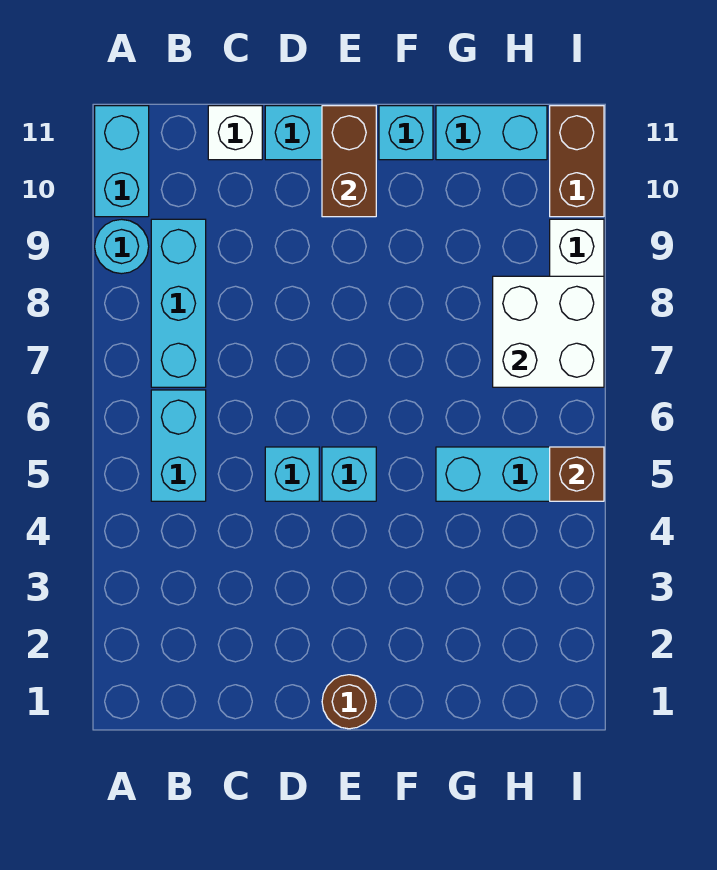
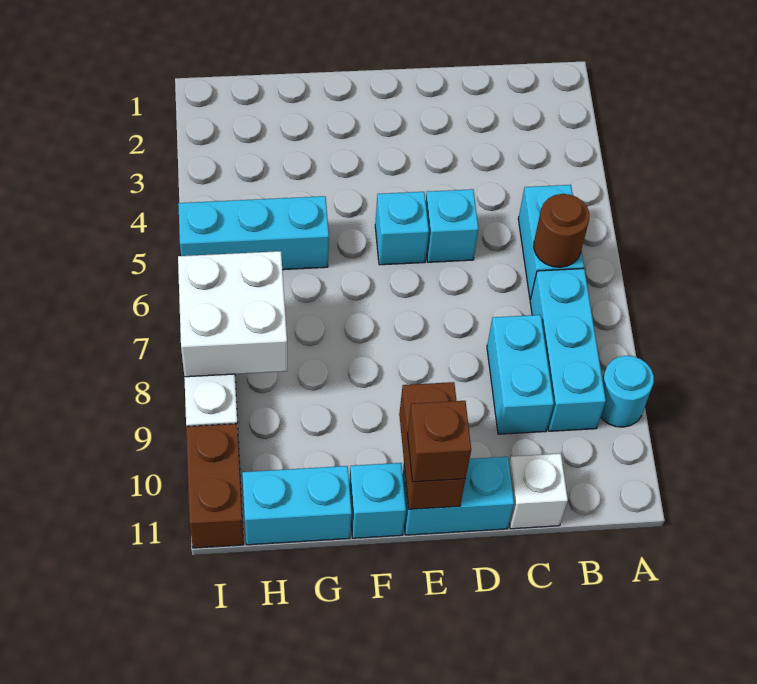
cyan brick A10:A11 level 1 -> cyan brick C8:C9 level 1
brown round brick E1 level 1 -> brown round brick B6 level 2
brown brick I5 level 2 -> brown brick E11 level 3

